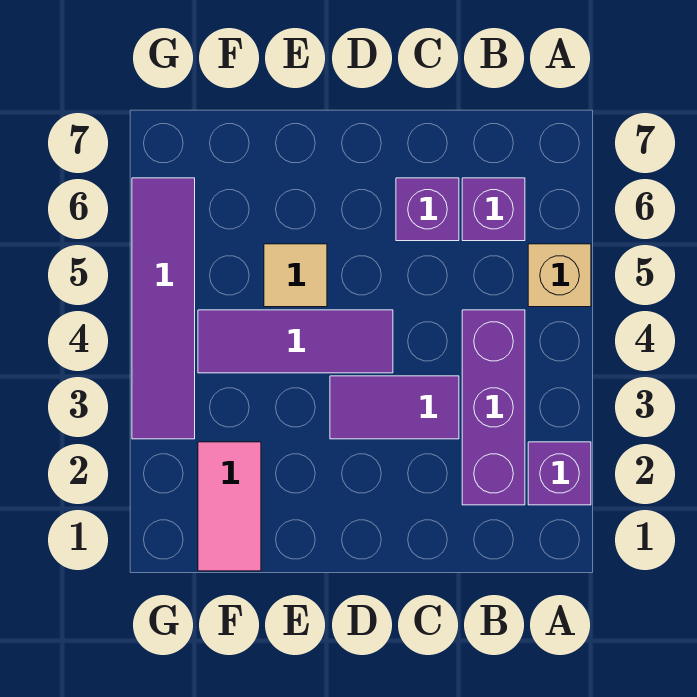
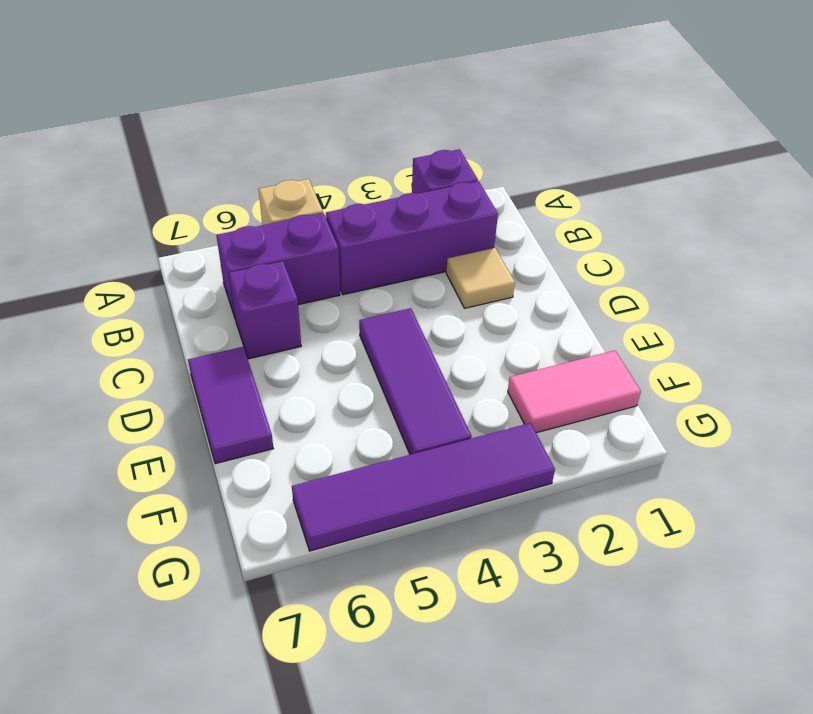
purple brick B6 level 1 -> purple brick B5:B6 level 1
purple tile C3:D3 level 1 -> purple tile D7:E7 level 1
tan tile E5 level 1 -> tan tile C2 level 1

